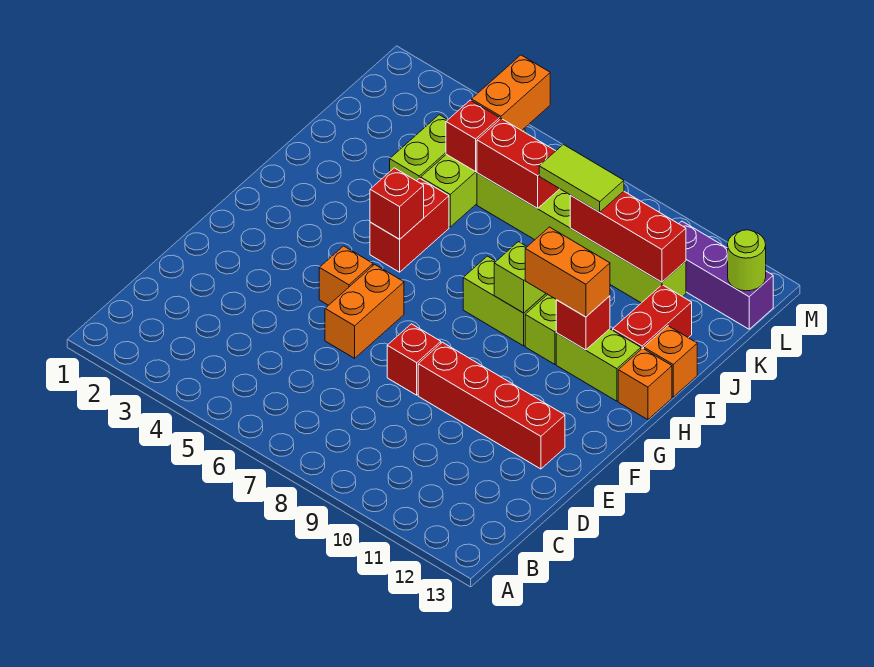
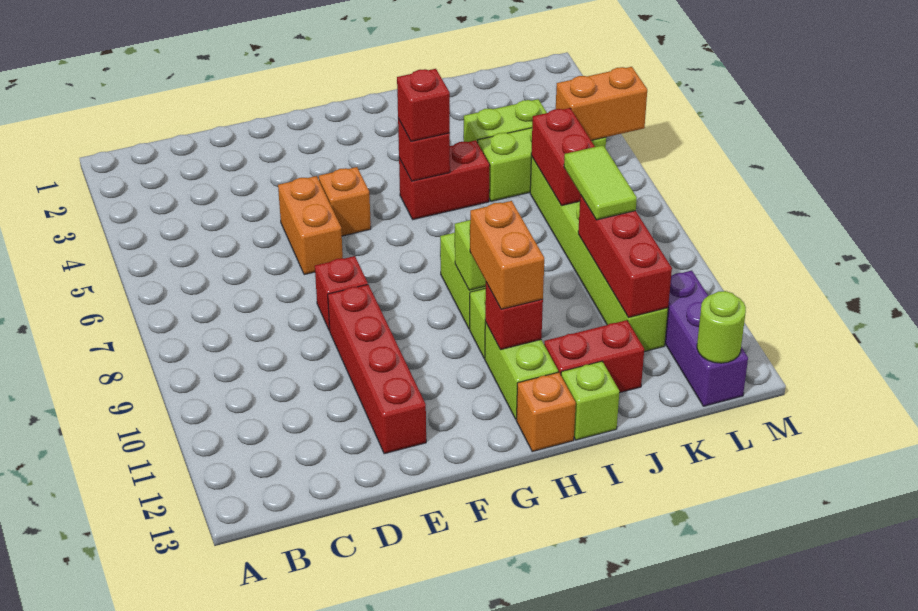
orange brick E6:F6 level 1 -> orange brick E5:E6 level 1
orange brick I13 level 1 -> lime brick I13 level 1
red brick K5 level 2 -> red brick H5 level 3

